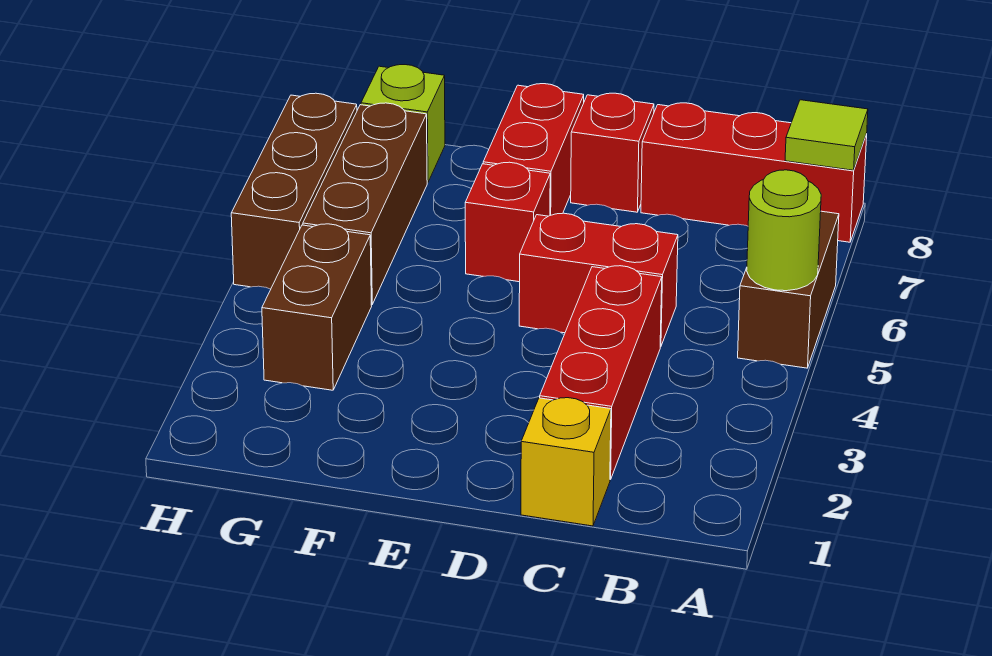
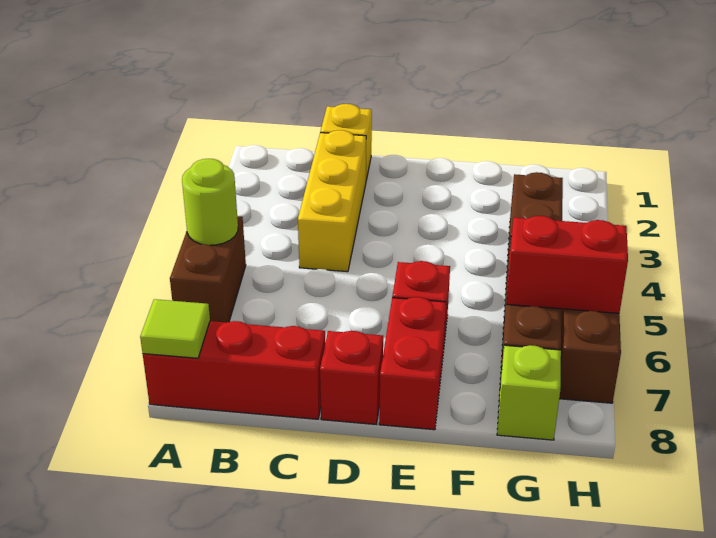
red brick C2:C4 level 1 -> yellow brick C2:C4 level 1
red brick C5:D5 level 1 -> red brick G6:H6 level 2

